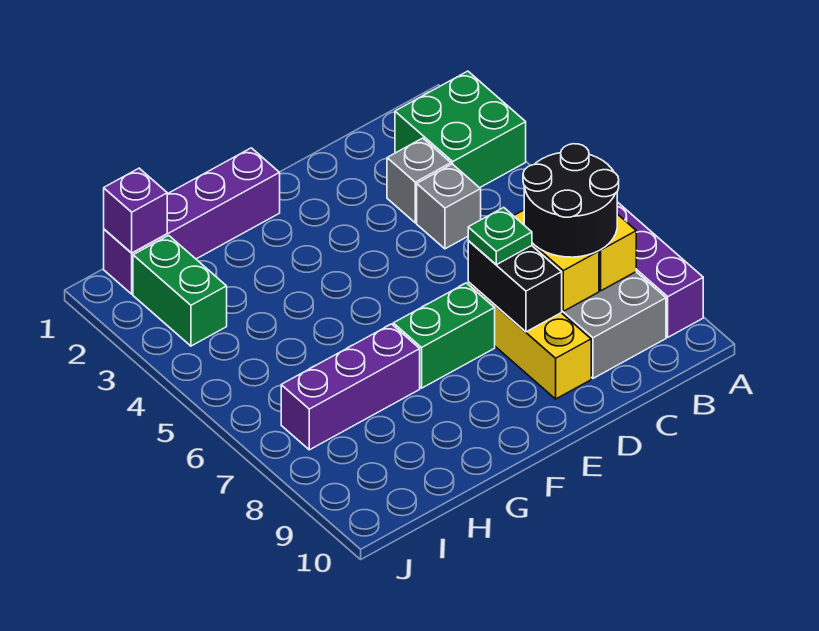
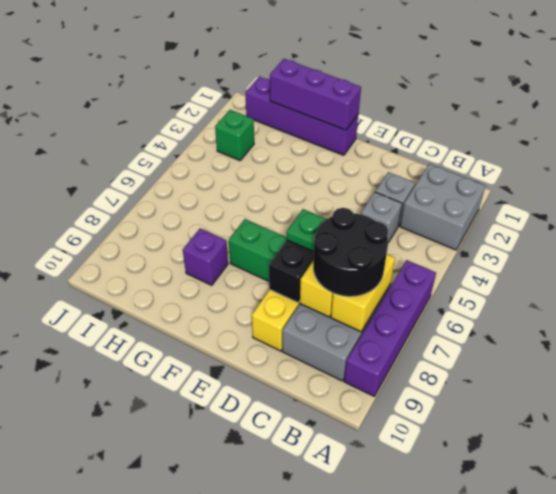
green brick A2:B3 level 1 -> grey brick A2:B3 level 1
purple brick G7:I7 level 1 -> purple brick F1:H1 level 2
purple brick I1 level 2 -> purple brick G8 level 1
green brick I2:I3 level 1 -> green brick I3 level 1

